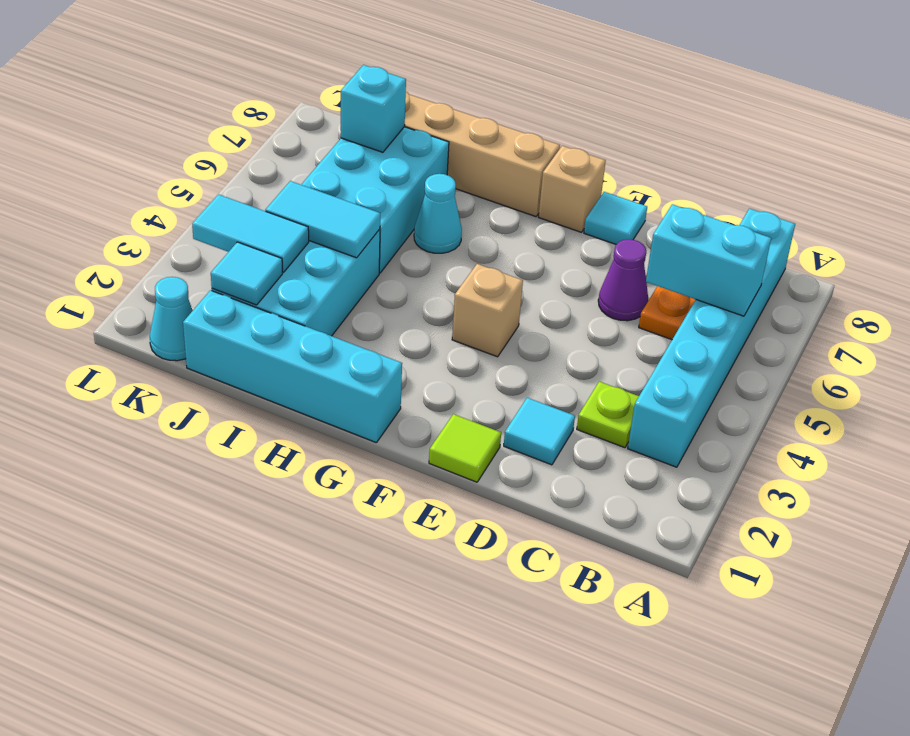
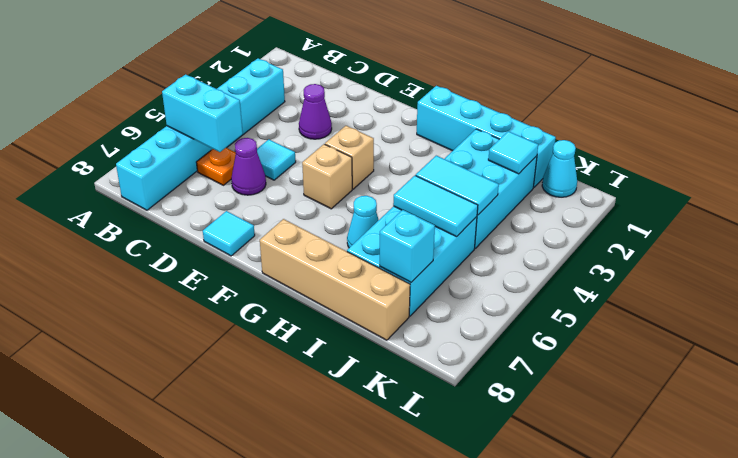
lime plate C3 level 1 -> none
cyan tile D2 level 1 -> cyan tile D5 level 1
none -> purple cone D3 level 1
lime tile E1 level 1 -> none
tan brick F8 level 1 -> tan brick F5 level 1
cyan tile J3:K3 level 2 -> cyan tile I5:J5 level 2

